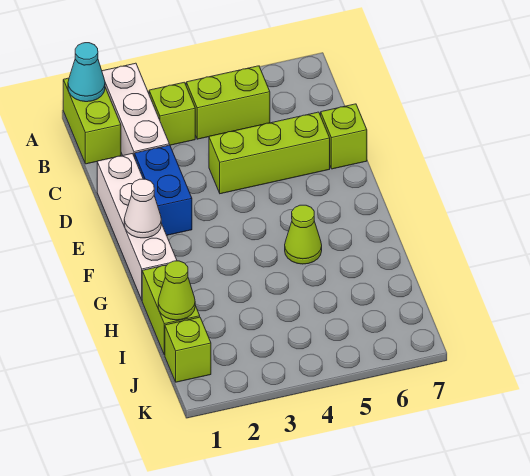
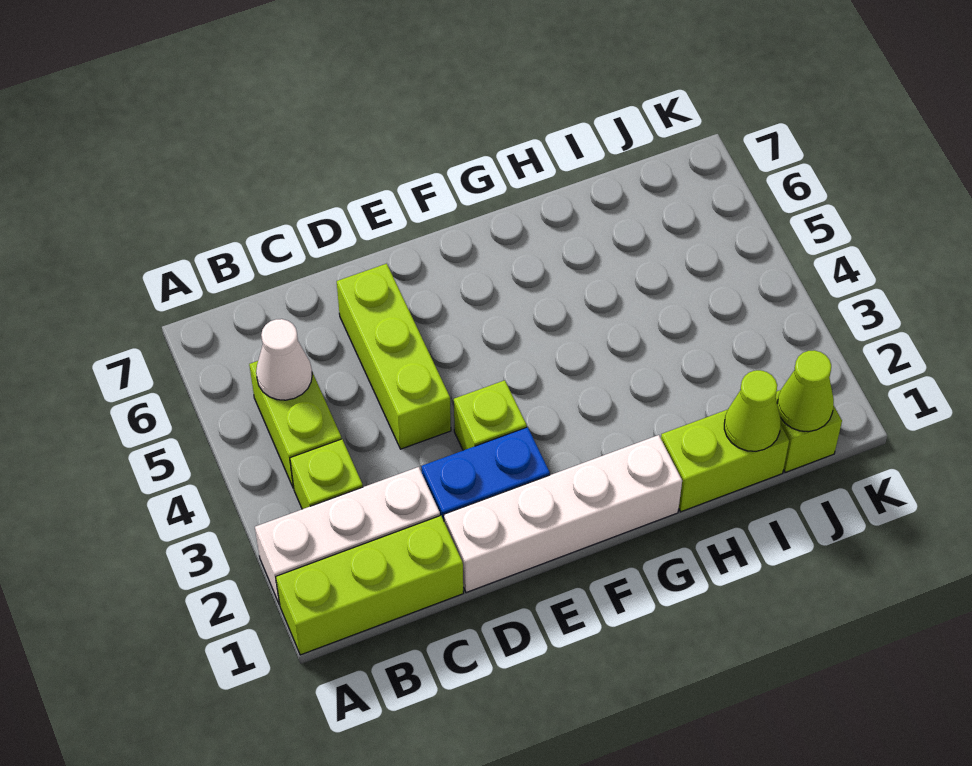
lime brick A1:B1 level 1 -> lime brick A1:C1 level 1
cyan cone A1 level 2 -> none
lime brick D7 level 1 -> lime brick E3 level 1
white cone F1 level 2 -> white cone B5 level 2
lime cone G5 level 1 -> lime cone J1 level 2

